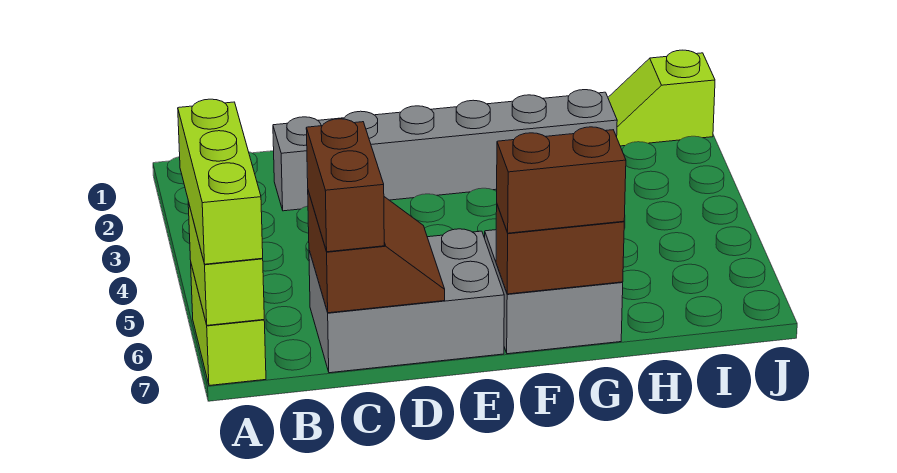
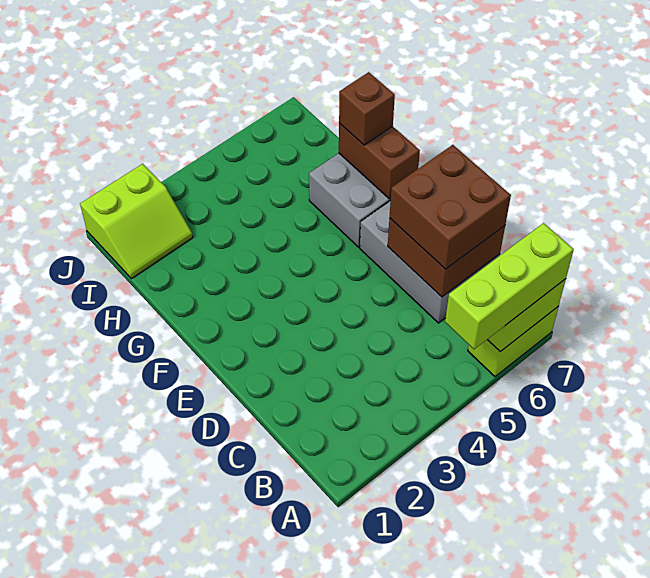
grey brick C2:H2 level 1 -> none
brown slope C6:D7 level 2 top C -> brown brick C6:D7 level 2
brown brick C6:C7 level 3 -> brown brick C6:D7 level 3
brown brick F7:G7 level 3 -> brown brick G7 level 3
lime slope I1:J1 level 1 top J -> lime slope I1:J2 level 1 top J

